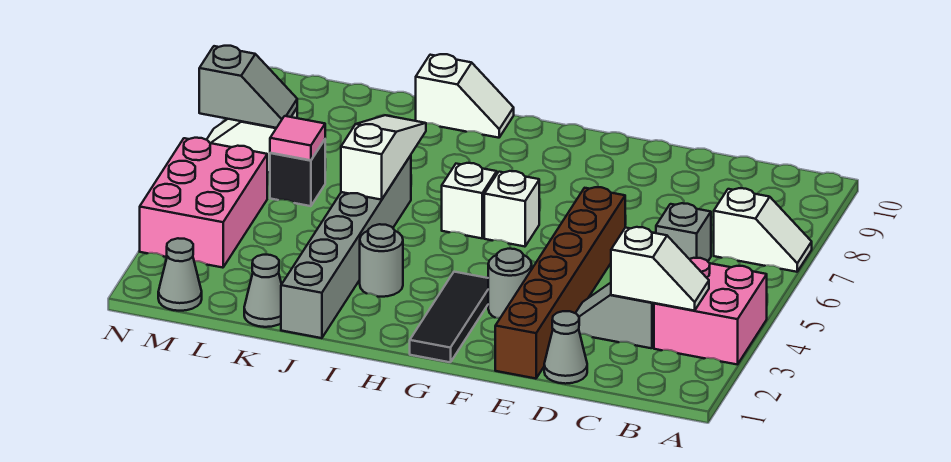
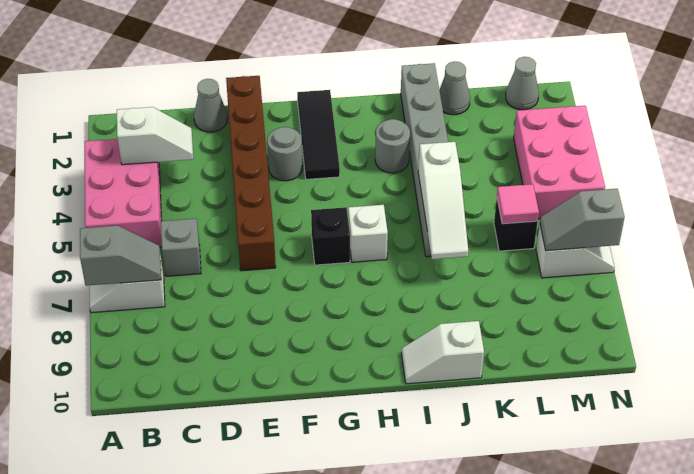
pink brick A3:B4 level 1 -> pink brick A3:B5 level 1
white slope B3:C3 level 2 top C -> white slope B3:C3 level 2 top B
grey slope C3:D3 level 1 top C -> grey slope A7:B7 level 2 top A
white brick G6 level 1 -> black brick G6 level 1

